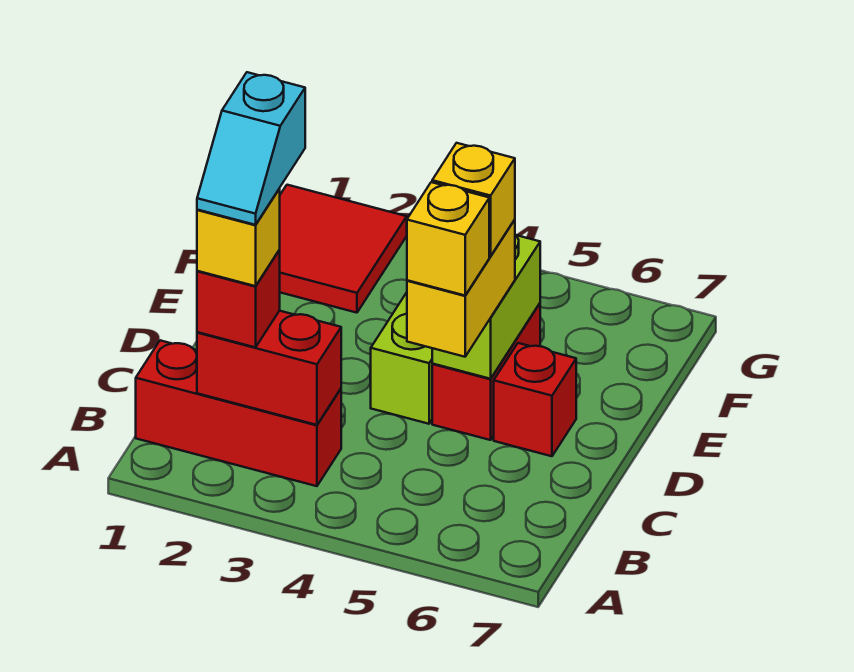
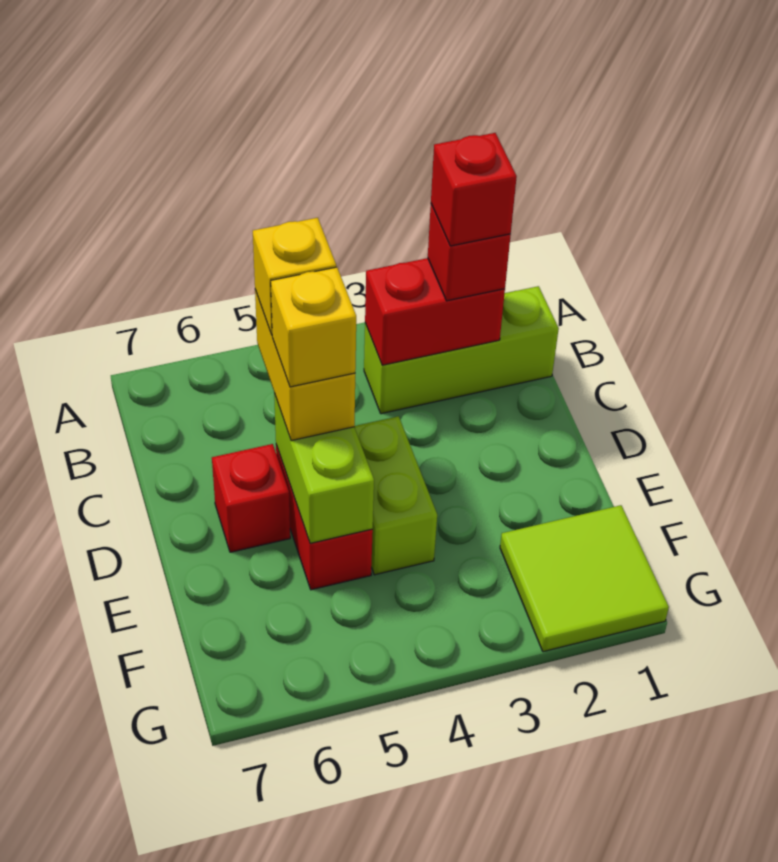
red brick B1:B3 level 1 -> lime brick B1:B3 level 1
yellow brick B2 level 4 -> red brick B2 level 4
cyan slope B2:C2 level 5 top C -> none
red tile F1:G2 level 1 -> lime tile F1:G2 level 1

